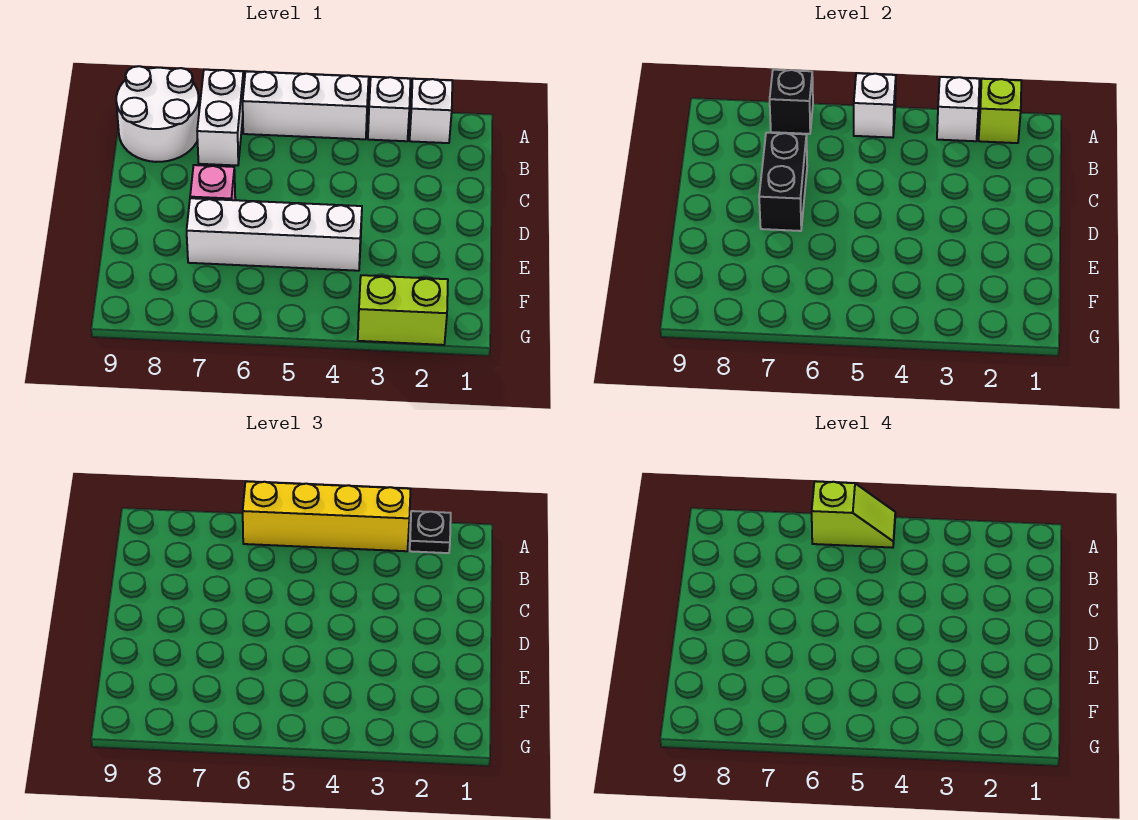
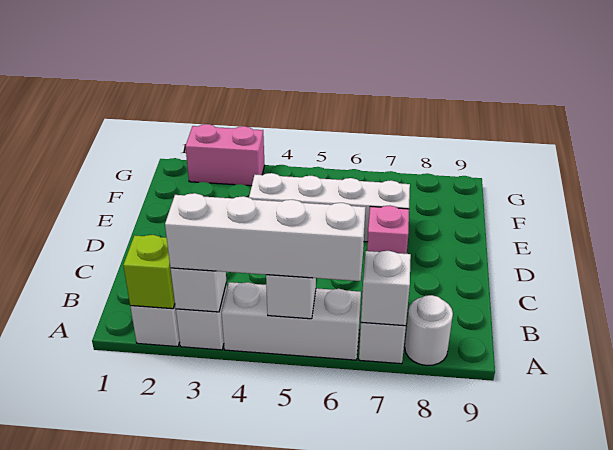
black plate A2 level 3 -> none
yellow brick A3:A6 level 3 -> white brick A3:A6 level 3
lime slope A5:A6 level 4 top 6 -> none
black brick A7 level 2 -> white brick A7 level 2
white round brick A8:B9 level 1 -> white round brick A8 level 1
black brick C7:D7 level 2 -> none
lime brick G2:G3 level 1 -> pink brick G2:G3 level 1

